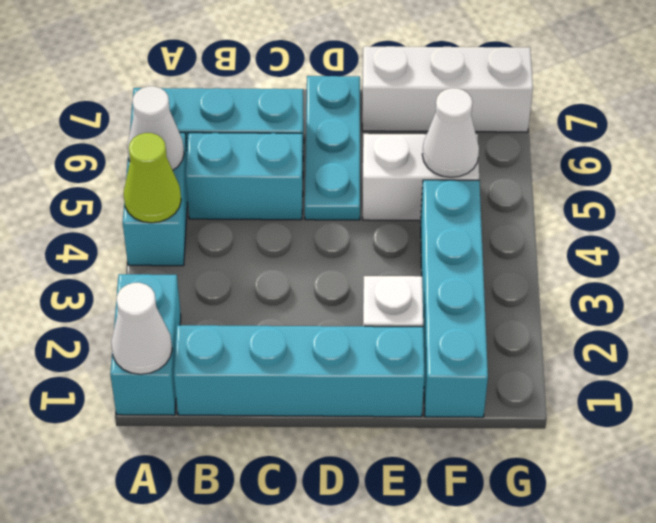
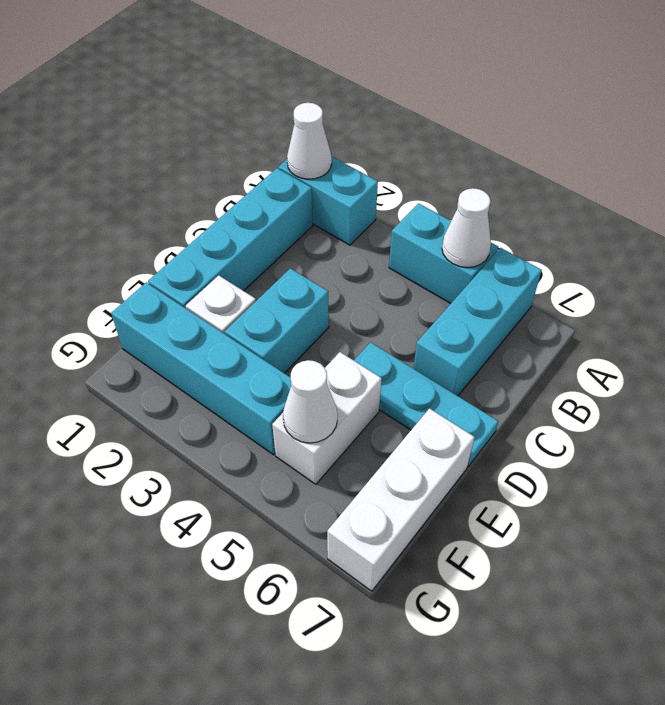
lime cone A4 level 2 -> none
cyan brick B5:C5 level 1 -> cyan brick D3:E3 level 1

